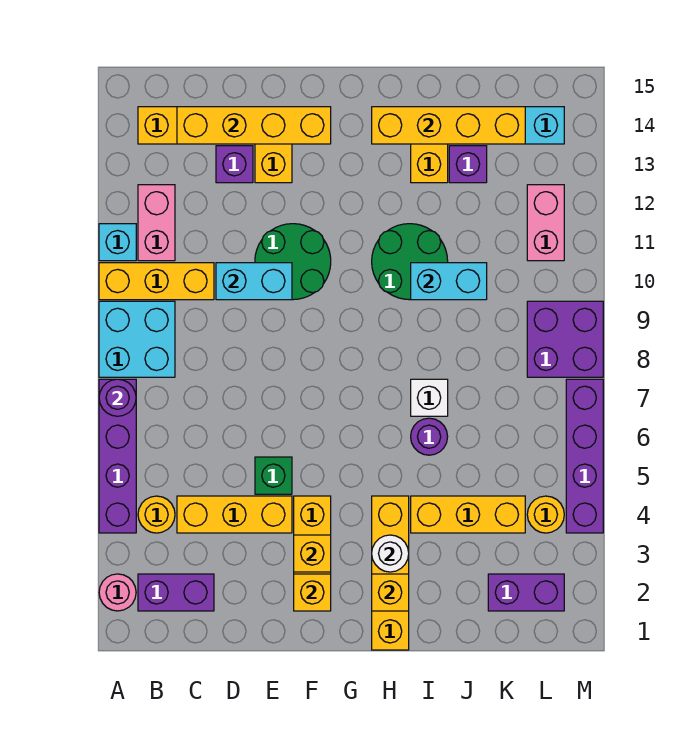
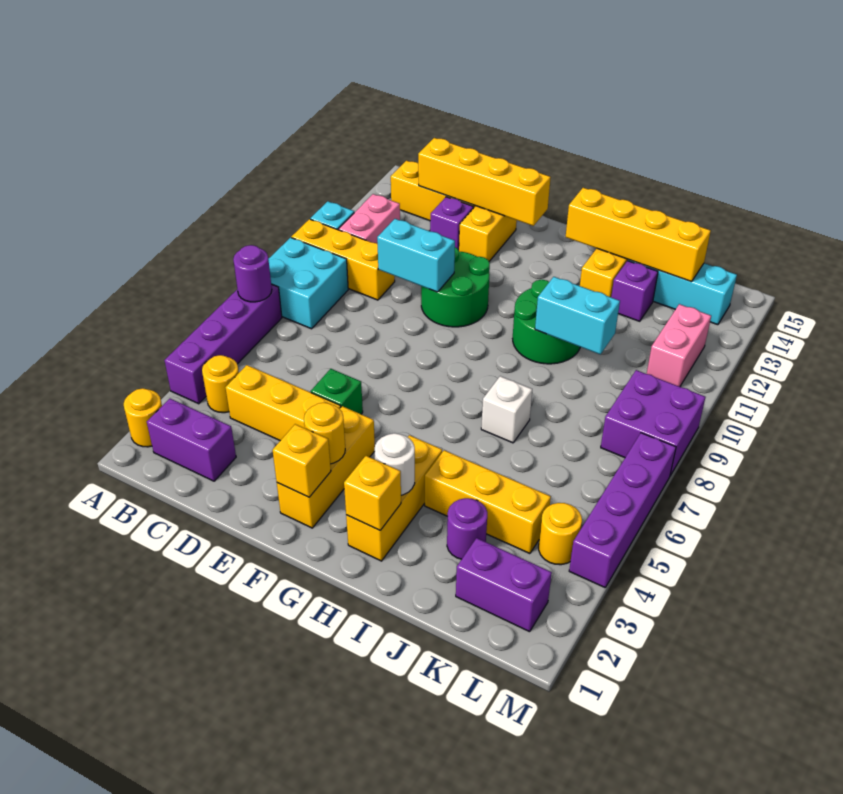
pink round brick A2 level 1 -> yellow round brick A2 level 1
yellow brick F3 level 2 -> yellow round brick F3 level 2
yellow brick H1:H4 level 1 -> yellow brick H2:H4 level 1
purple round brick I6 level 1 -> purple round brick J3 level 1

